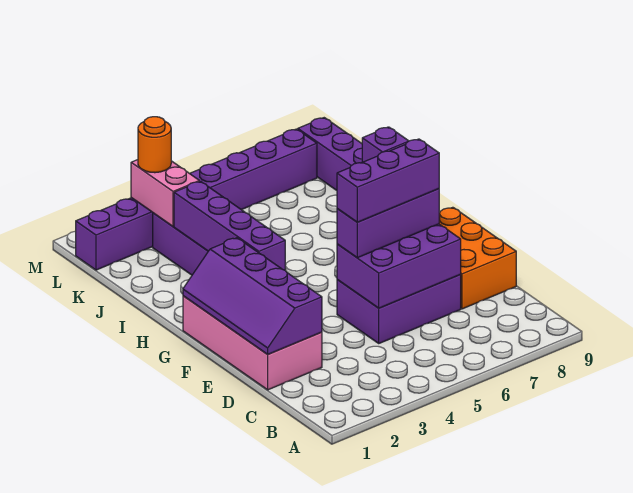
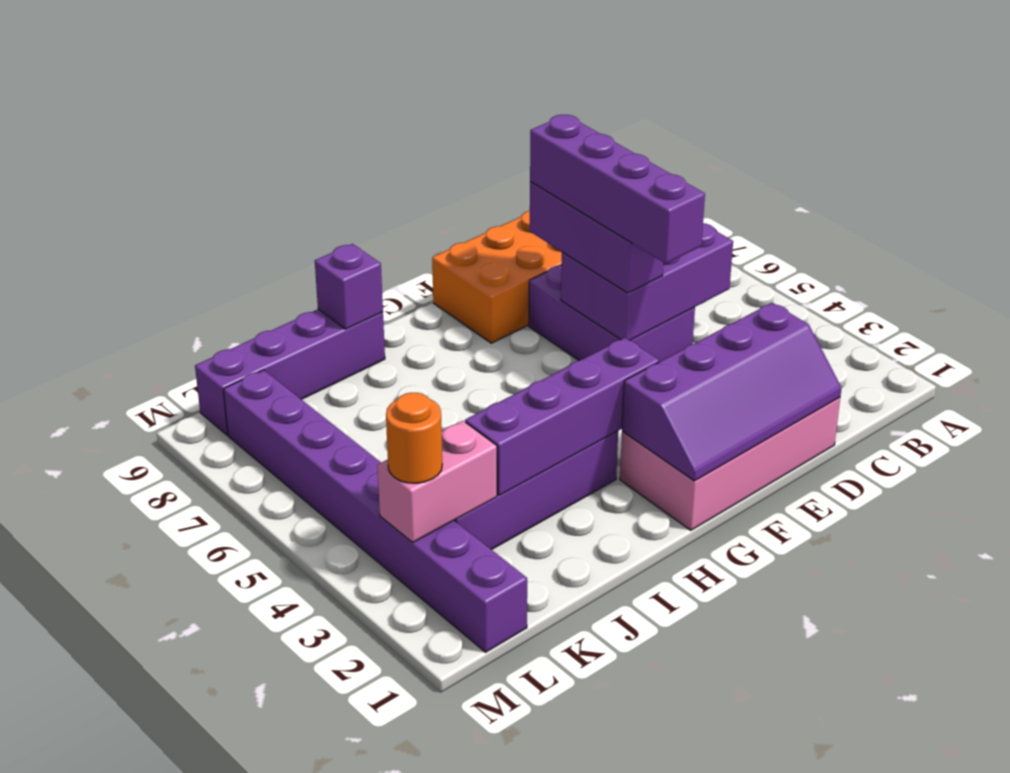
purple brick D5:E7 level 2 -> purple brick C5:E6 level 2
purple brick E5:E7 level 4 -> purple brick E4:E7 level 4

